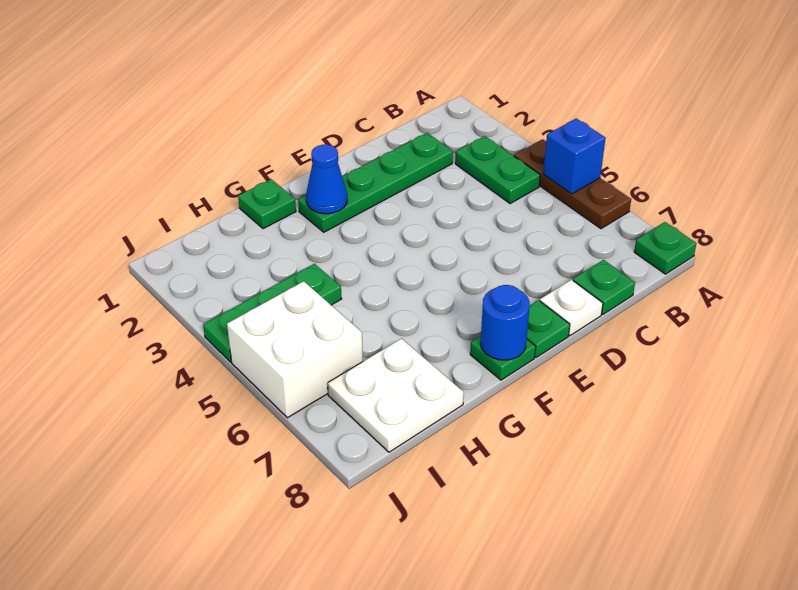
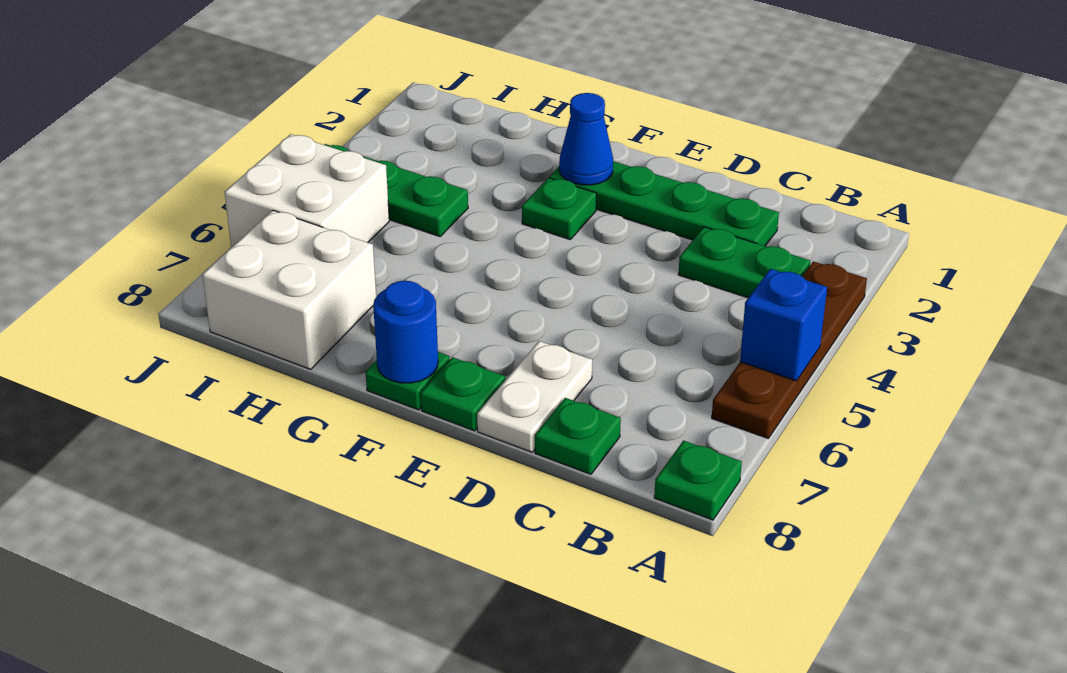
brown plate A4:A6 level 1 -> brown plate A3:A6 level 1
green plate B3:B4 level 1 -> green plate B3:C3 level 1
white plate D8 level 1 -> white plate D7:D8 level 1
green plate G1 level 1 -> green plate F3 level 1
white plate H7:I8 level 1 -> white brick H7:I8 level 1

